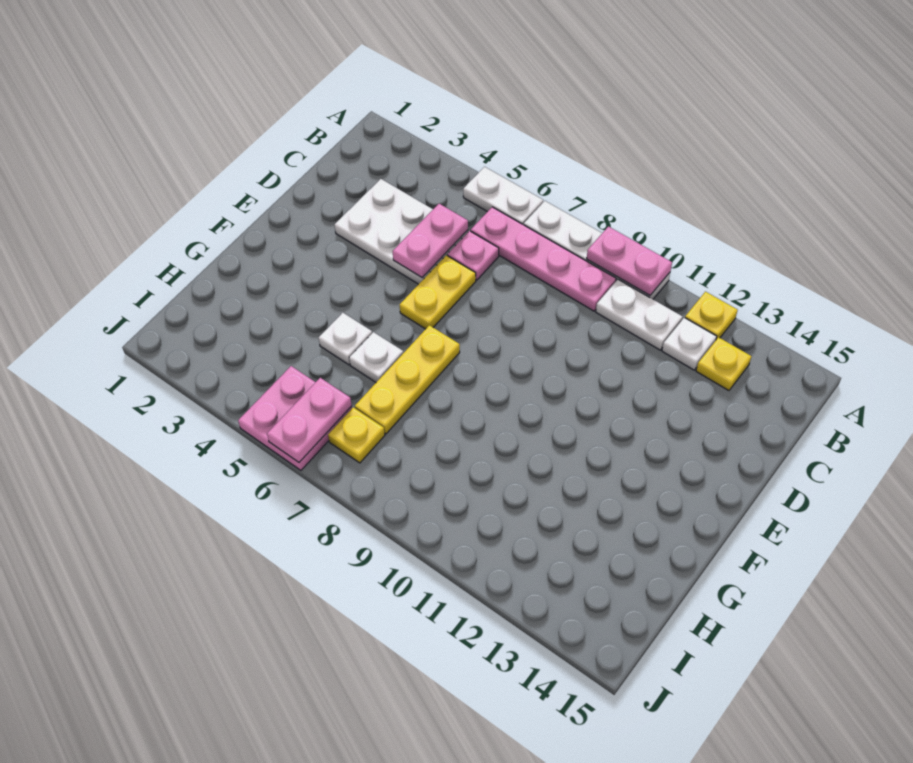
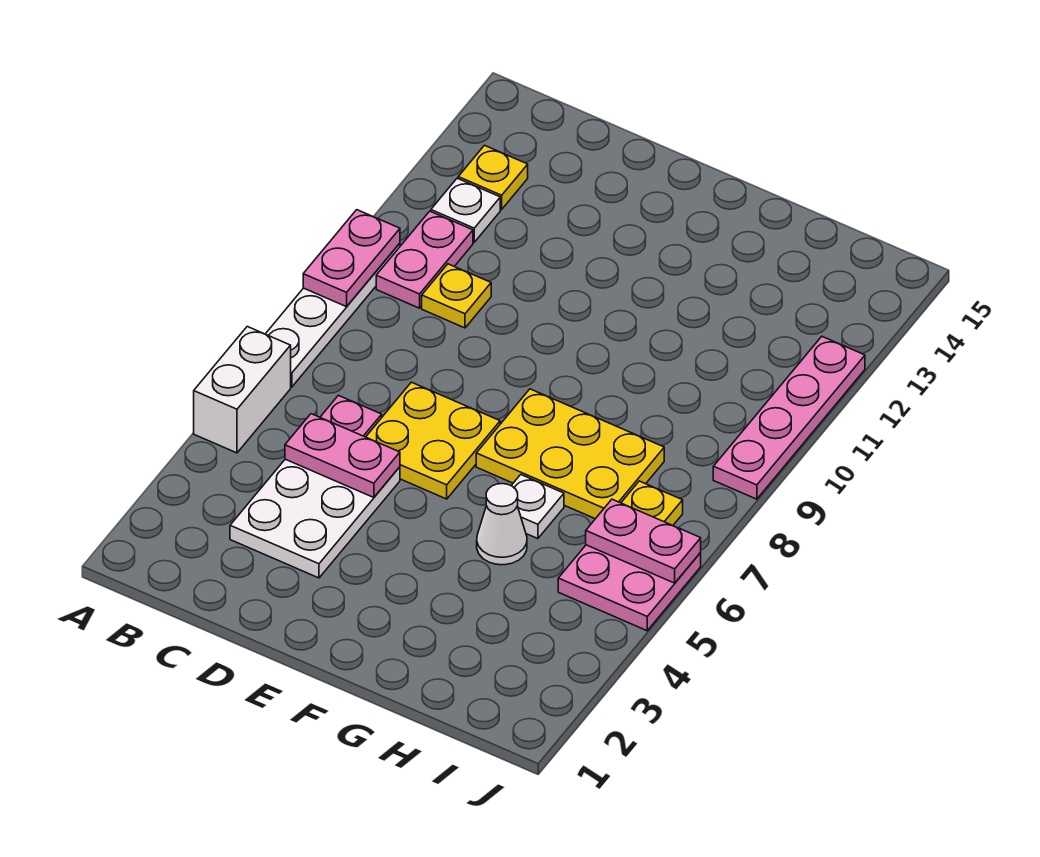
white plate A5:A6 level 1 -> white brick A5:A6 level 1
yellow plate A12 level 1 -> yellow plate C10 level 1
pink plate B6:B9 level 1 -> pink plate J9:J12 level 1
white plate B10:B11 level 1 -> pink plate B10:B11 level 1
yellow plate D6:E6 level 1 -> yellow plate D6:E7 level 1
yellow plate F7:H7 level 1 -> yellow plate F7:H8 level 1
white plate G5 level 1 -> white cone G5 level 1

